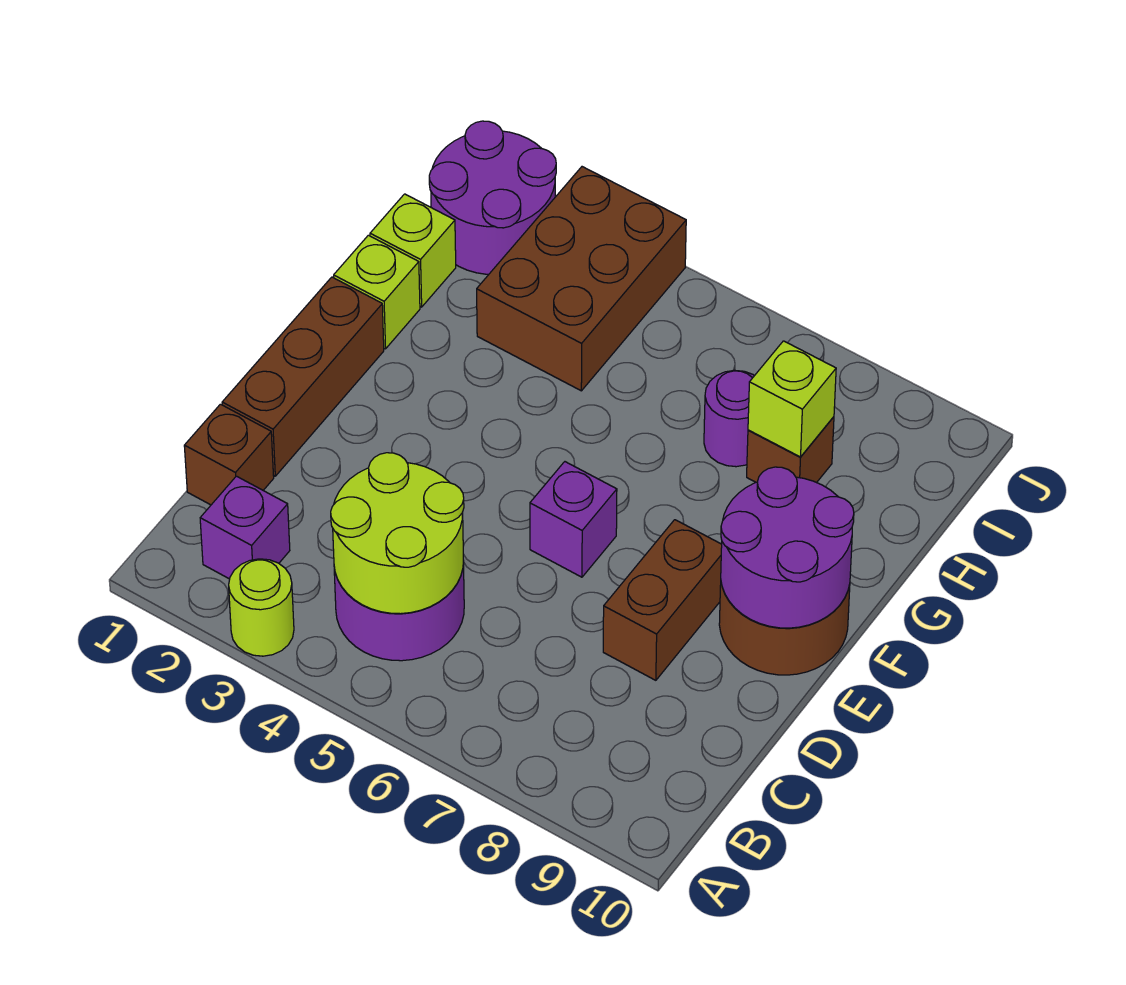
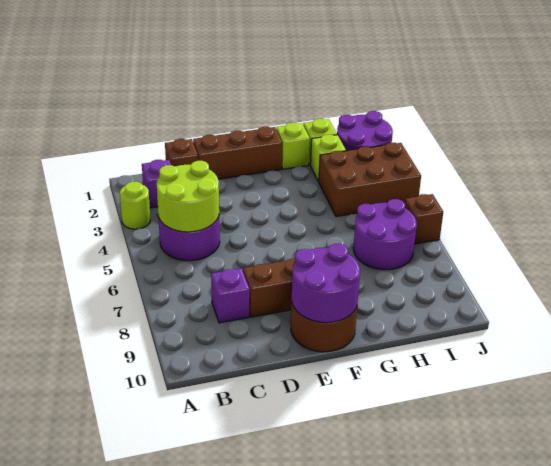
purple brick E6 level 1 -> purple brick C8 level 1
purple round brick H7 level 1 -> purple round brick H6:I7 level 1
brown brick H8 level 1 -> brown brick J6 level 1
lime brick H8 level 2 -> lime brick H2 level 1

